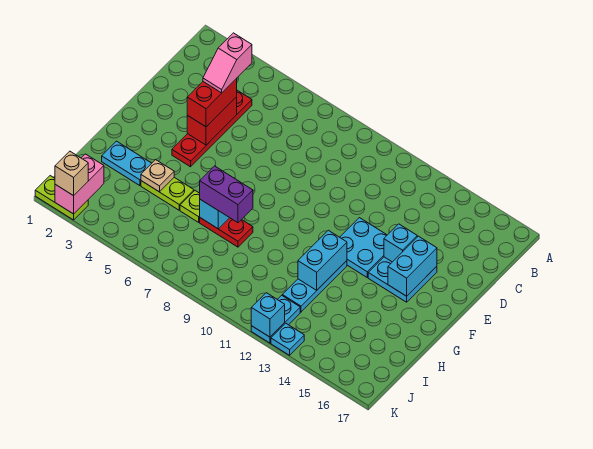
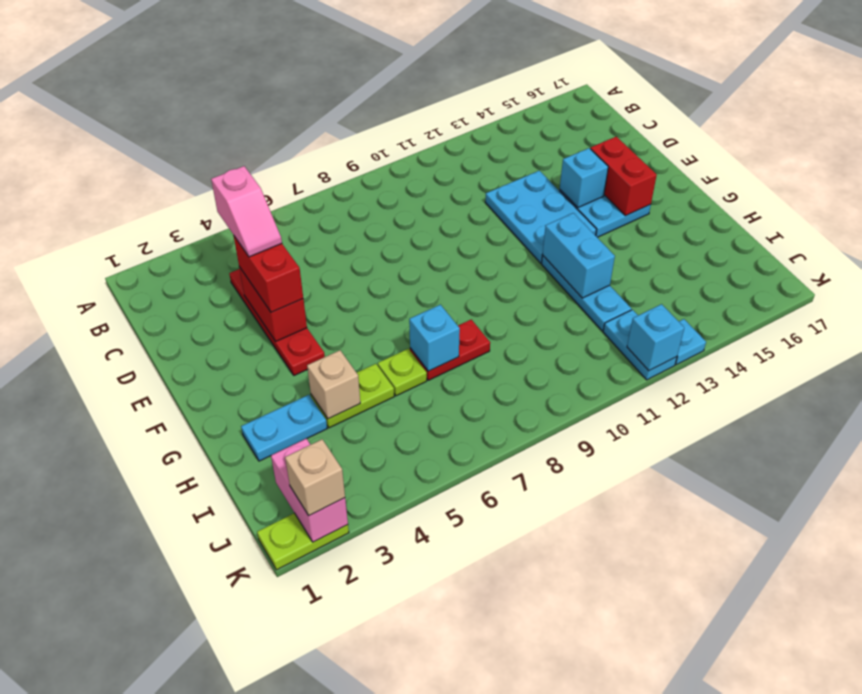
cyan plate E12:F13 level 1 -> cyan plate D12:F13 level 1
cyan brick E15:F15 level 2 -> red brick E15:F15 level 2
tan plate H4 level 2 -> tan brick H4 level 2
purple brick H7:H8 level 3 -> none

